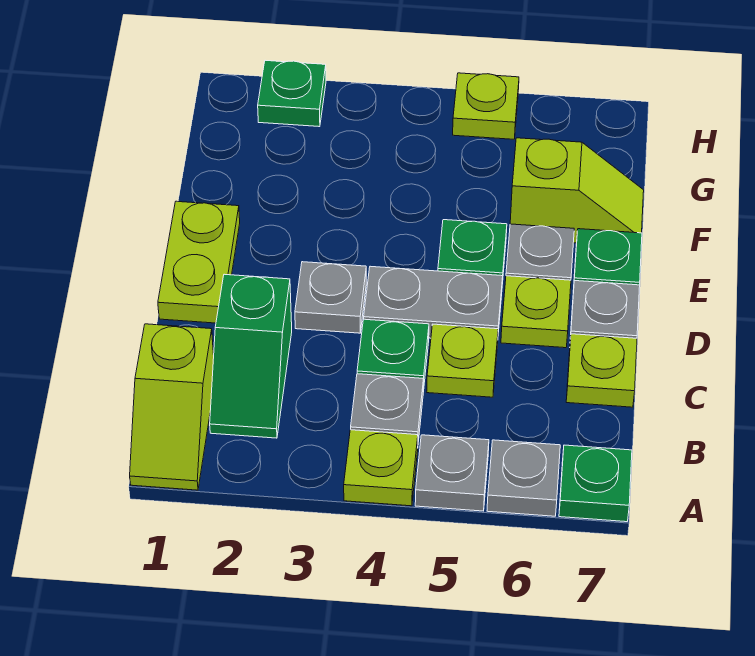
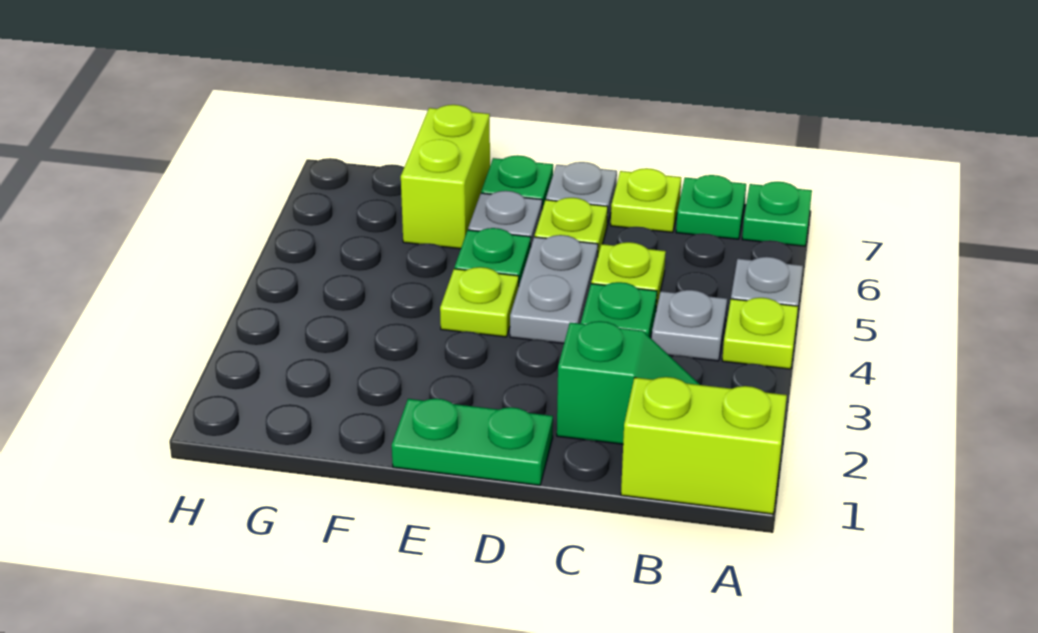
lime slope A1:B1 level 1 top B -> lime brick A1:B1 level 1
grey plate A6 level 1 -> none
lime plate D1:E1 level 1 -> green plate D1:E1 level 1
grey plate D3 level 1 -> none
lime slope F6:F7 level 1 top 6 -> lime brick F6:F7 level 1
green plate H2 level 1 -> green plate B7 level 1
lime plate H5 level 1 -> lime plate E4 level 1

